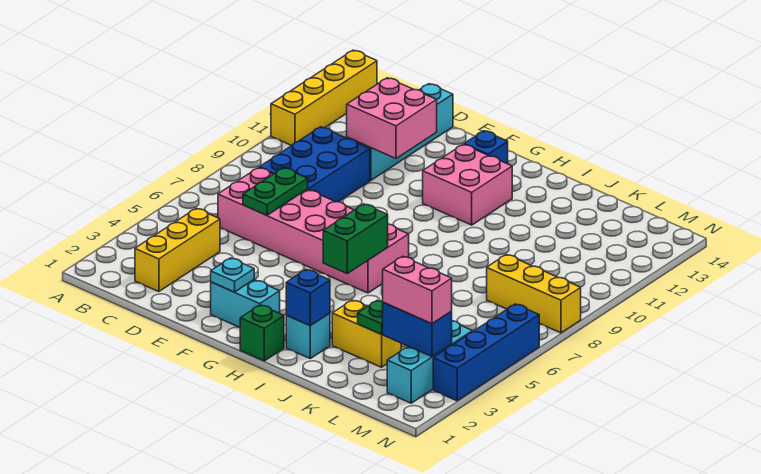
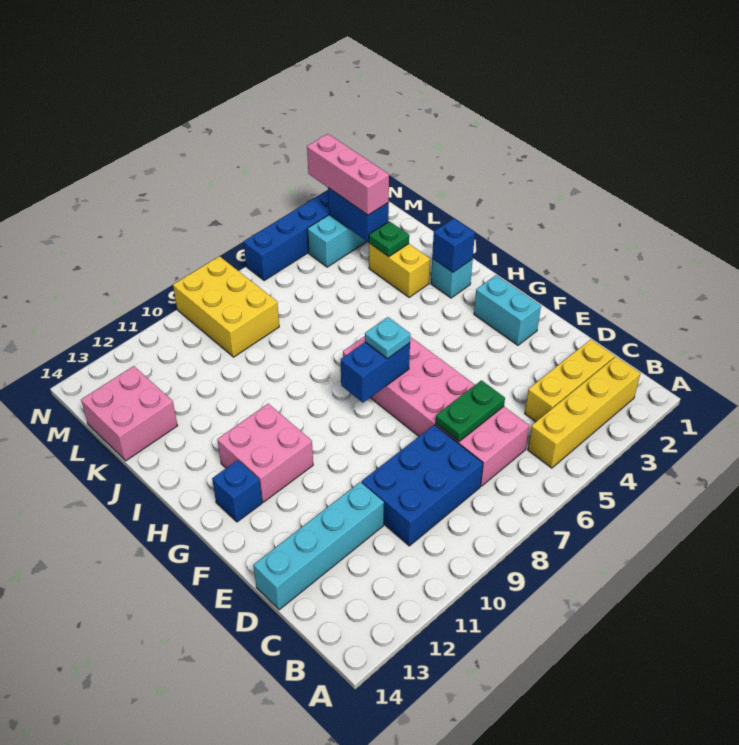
yellow brick A11:A14 level 1 -> yellow brick B2:B5 level 1
pink brick D11:E12 level 2 -> pink brick K13:L14 level 1
cyan plate F2 level 2 -> cyan plate G7 level 3
none -> blue brick G7:G8 level 2
green brick H1 level 1 -> none
green brick H5:H6 level 2 -> none
pink brick L3:M3 level 3 -> pink brick L3:N3 level 3
yellow brick L8:N8 level 1 -> yellow brick L8:N9 level 1

